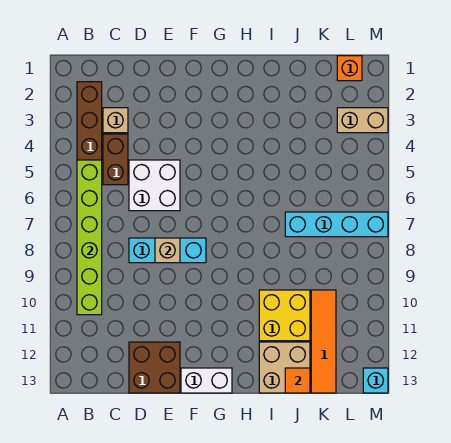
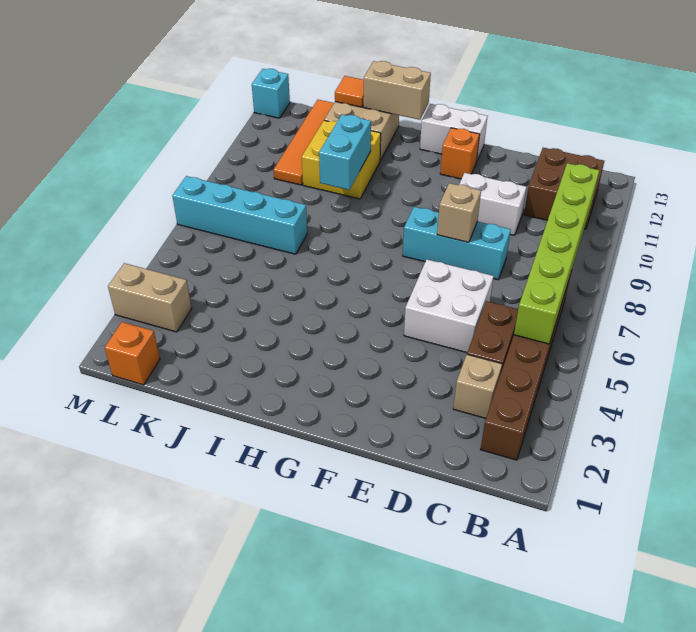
none -> white brick D10:E10 level 1
brown brick D12:E13 level 1 -> brown brick B11:C12 level 1
none -> orange brick F12 level 1
none -> tan brick H13:I13 level 2
none -> cyan brick I9:I10 level 2

